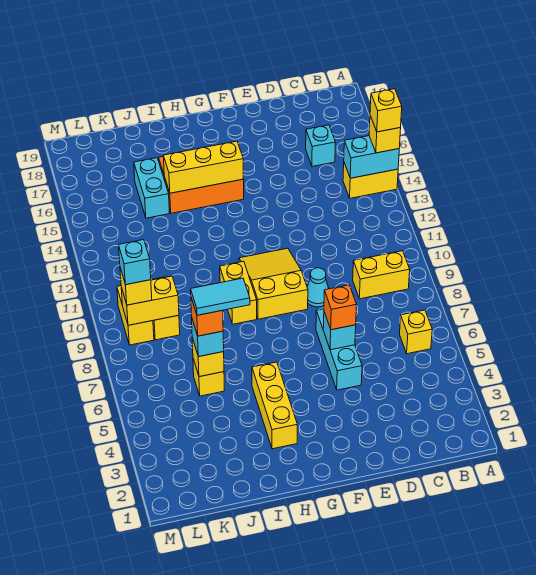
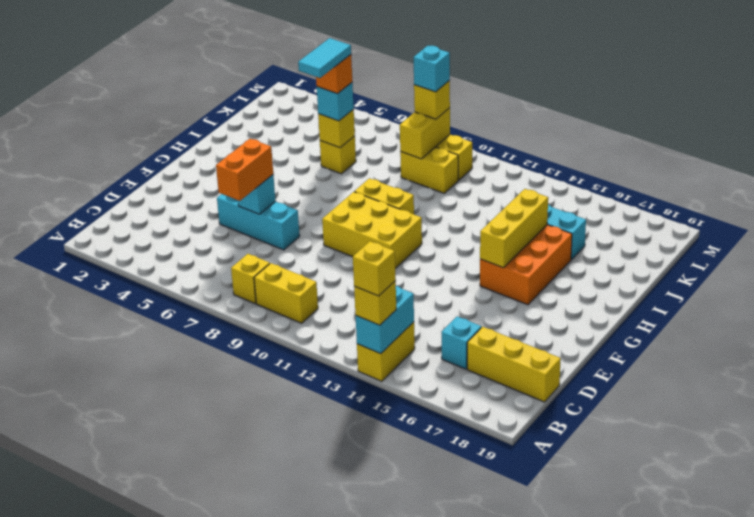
yellow brick B6 level 1 -> yellow brick B8 level 1
yellow brick B9:C9 level 1 -> yellow brick B9:B10 level 1
orange brick E6 level 3 -> orange brick D6:E6 level 3
cyan cone E9 level 1 -> none
yellow slope F9:G11 level 1 top 9 -> yellow brick F9:G11 level 1
yellow brick H3:H5 level 1 -> yellow brick C17:C19 level 1

